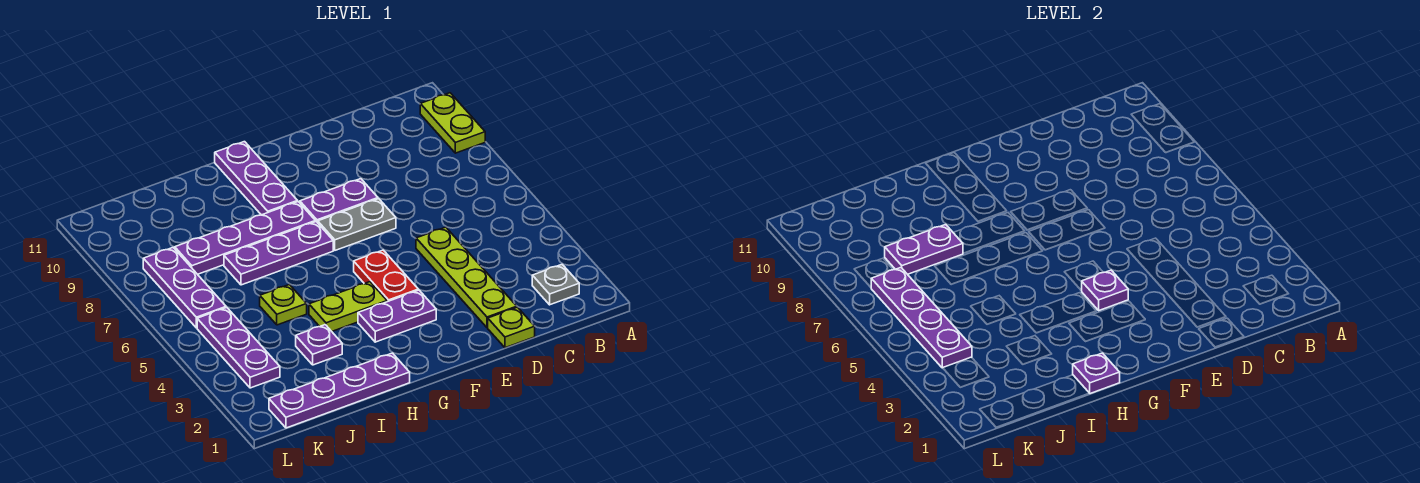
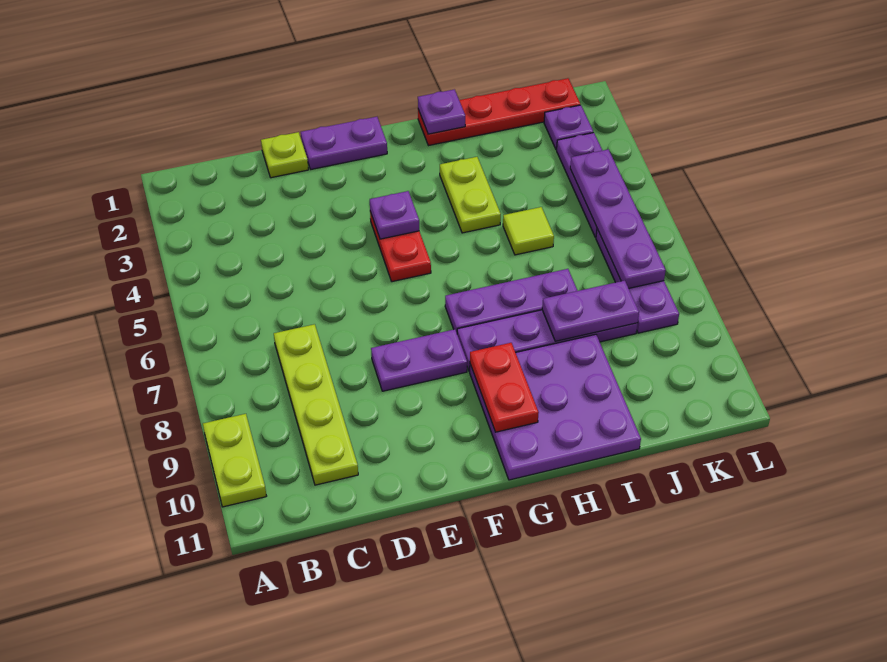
grey plate B2 level 1 -> none
lime plate D2:D5 level 1 -> lime plate C7:C10 level 1
grey plate E7:F7 level 1 -> none
purple plate F3:G3 level 1 -> purple plate E1:F1 level 1
lime plate G4:H4 level 1 -> lime plate H3:H4 level 1
purple plate G9:G11 level 1 -> purple plate G9:I11 level 1
none -> red plate G9:G10 level 2
purple plate H1:K1 level 1 -> red plate H1:K1 level 1
purple plate I3 level 1 -> purple plate K2 level 1
lime plate I5 level 1 -> lime tile I5 level 1

